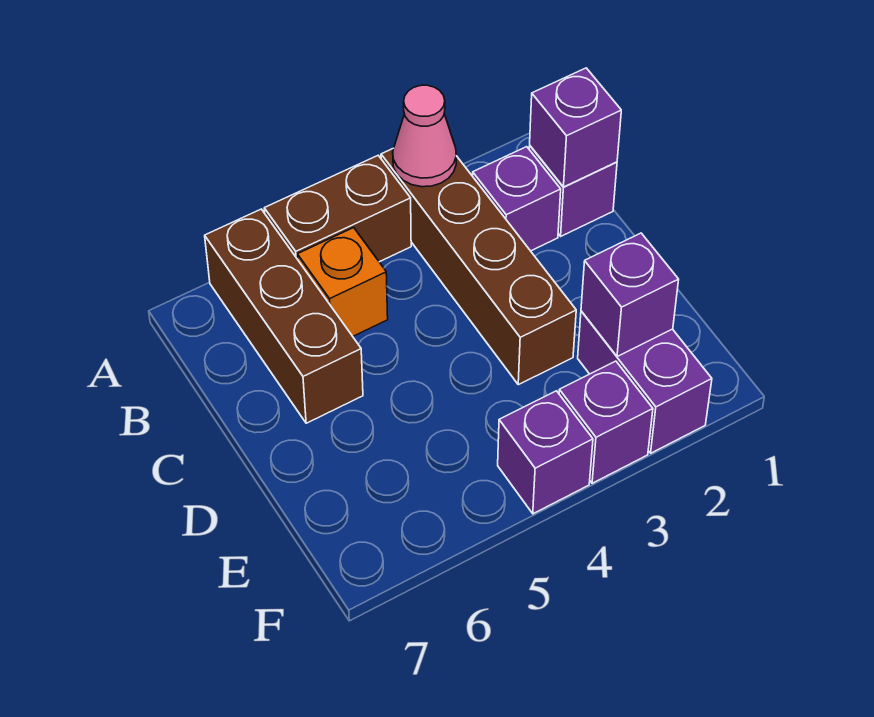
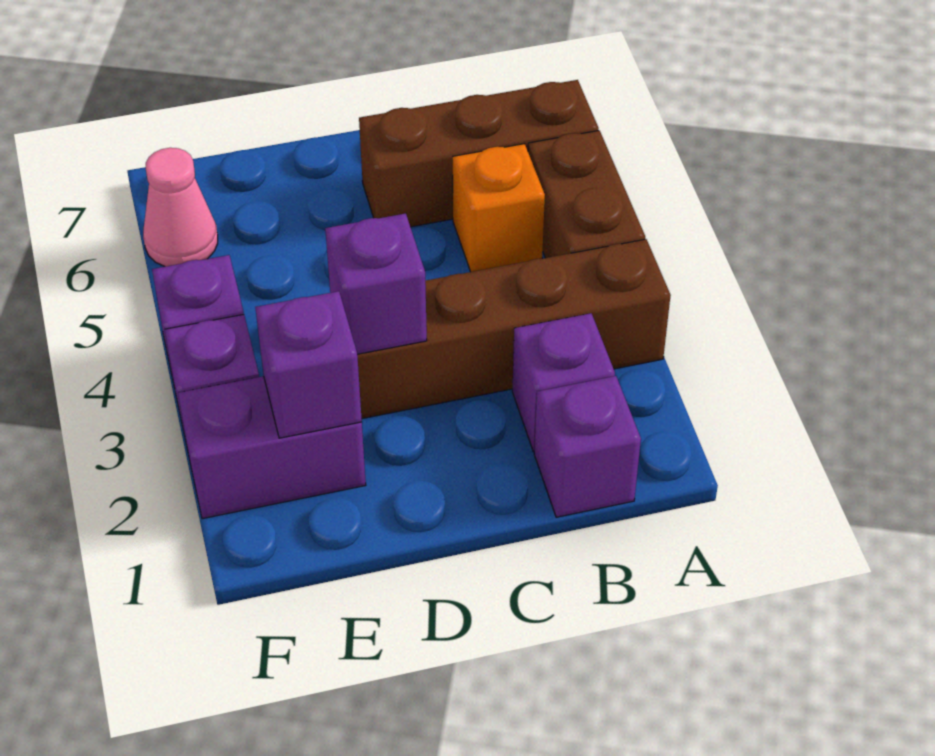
pink cone A3 level 2 -> pink cone F6 level 1
purple brick B1 level 2 -> purple brick D3 level 2

